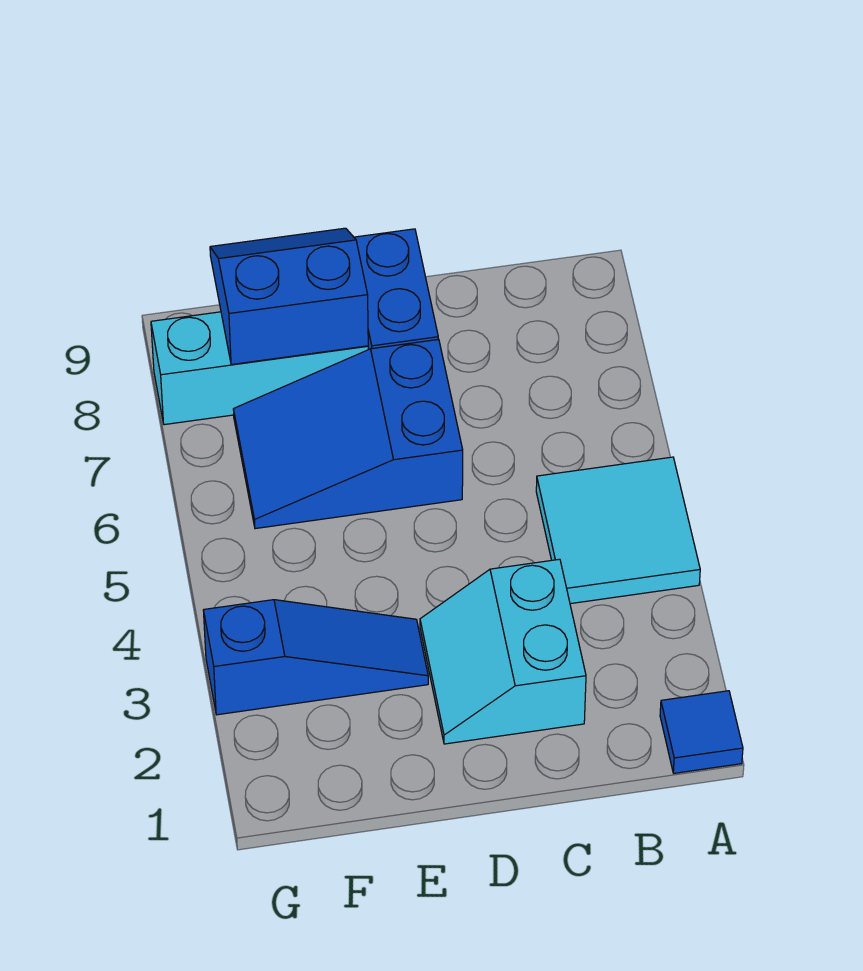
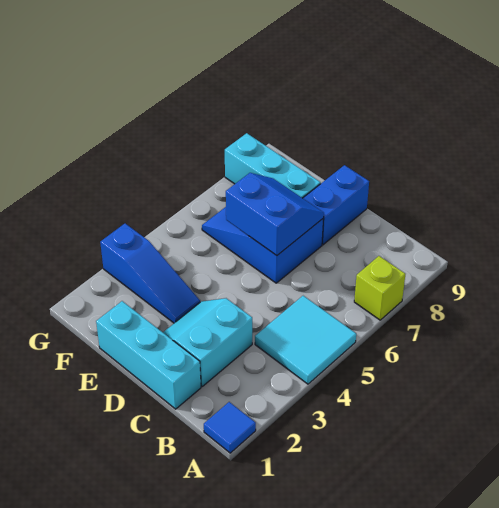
none -> lime brick A7 level 1
none -> cyan brick C1:E1 level 1
blue slope E8:F9 level 2 top 8 -> blue slope D6:E7 level 2 top 6

